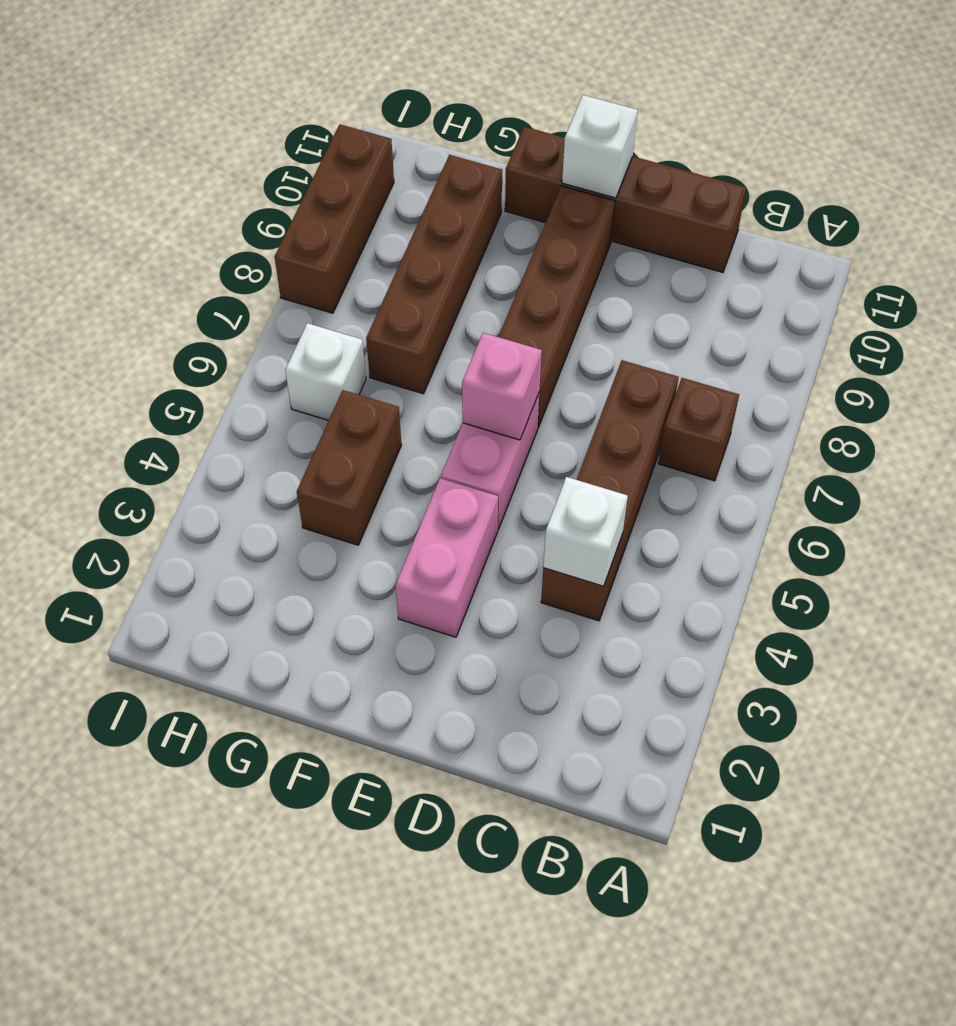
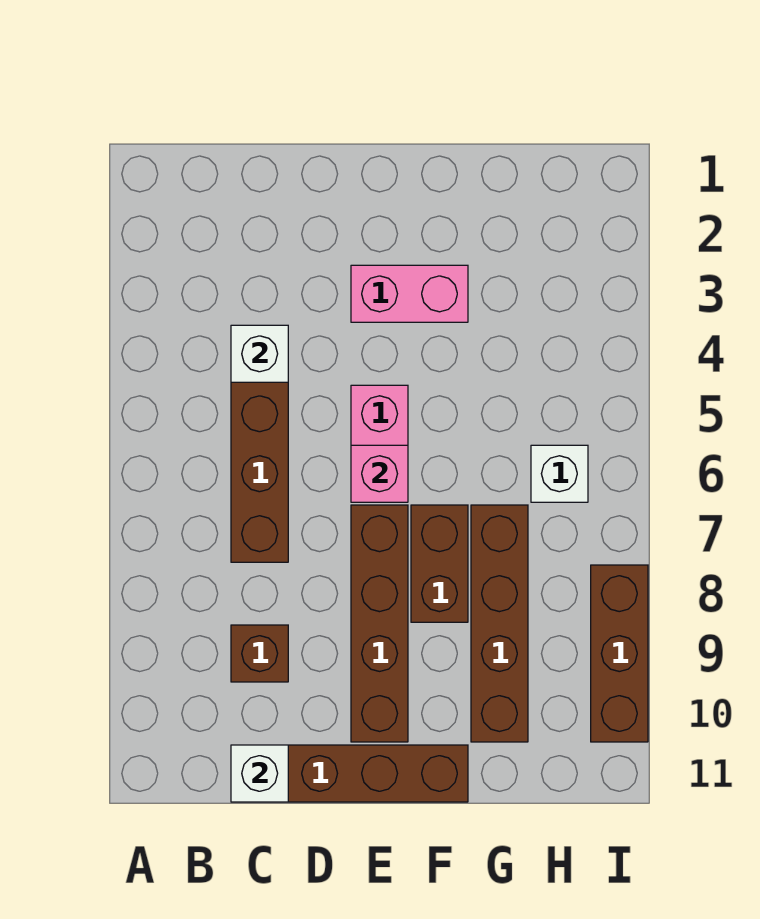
brown brick B7 level 1 -> brown brick C9 level 1
pink brick E3:E4 level 1 -> pink brick E3:F3 level 1
white brick E11 level 2 -> white brick C11 level 2
brown brick G4:G5 level 1 -> brown brick F7:F8 level 1

